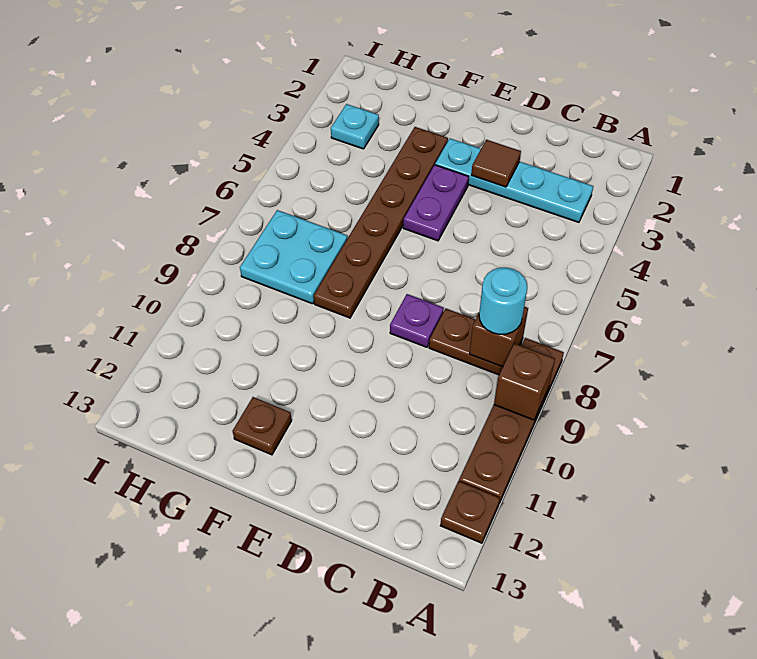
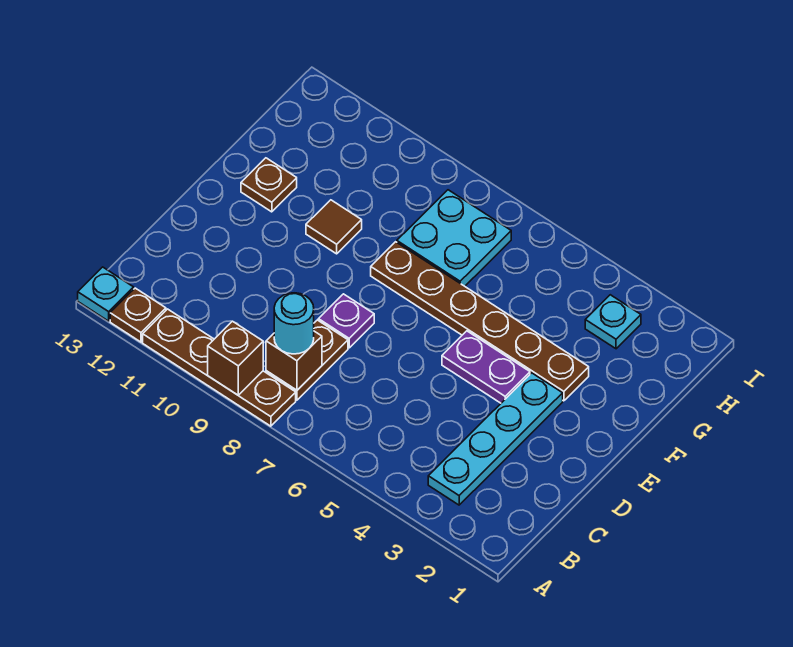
none -> cyan plate A13 level 1
brown tile D3 level 2 -> brown tile F10 level 1

